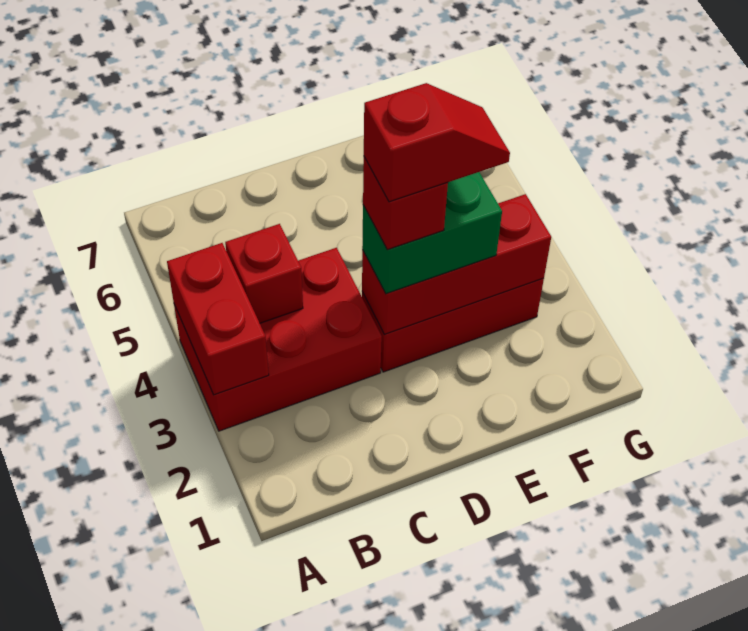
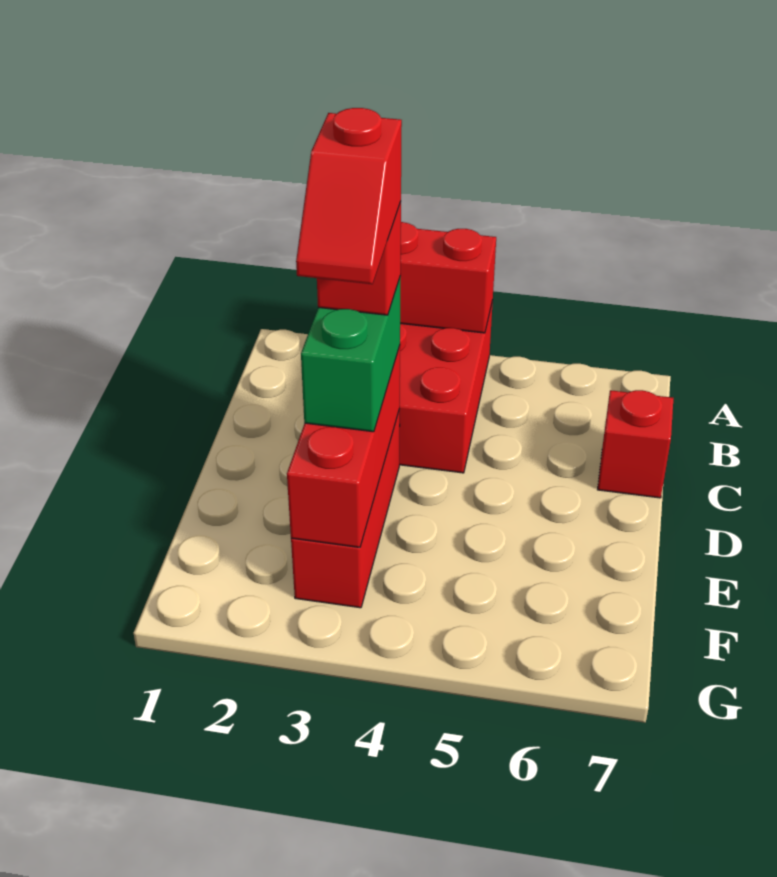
red brick B4 level 2 -> red brick C7 level 1

